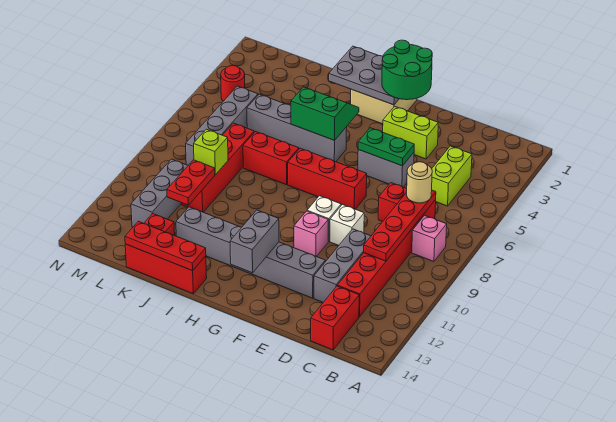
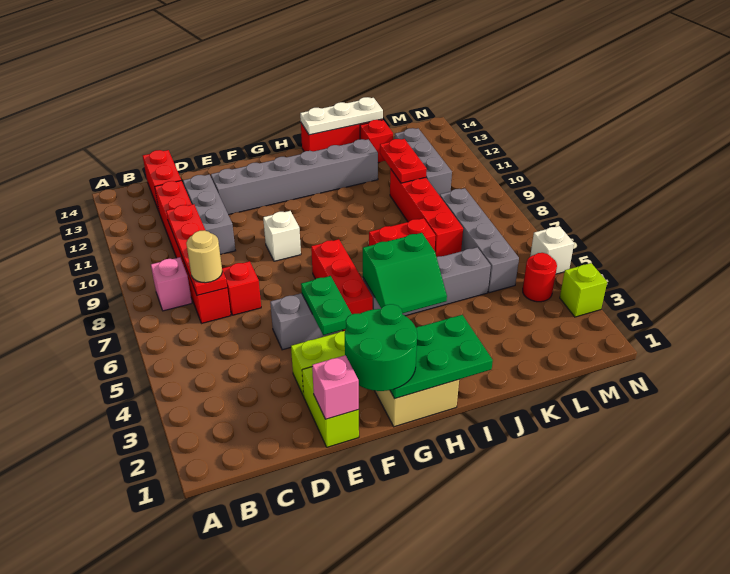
lime brick C4:C5 level 1 -> lime brick E1:E2 level 1
green plate E5:F5 level 2 -> green plate F4:F5 level 2
white brick E9 level 1 -> white brick N5 level 1
red brick F7:H7 level 1 -> red brick G5:G7 level 1
pink brick F10 level 1 -> pink brick E1 level 2
grey plate G1:I2 level 2 -> green plate G1:I2 level 2
grey brick G12:G13 level 2 -> none
red plate I14:K14 level 2 -> white plate I14:K14 level 2
lime brick K9 level 2 -> lime brick N3 level 1

